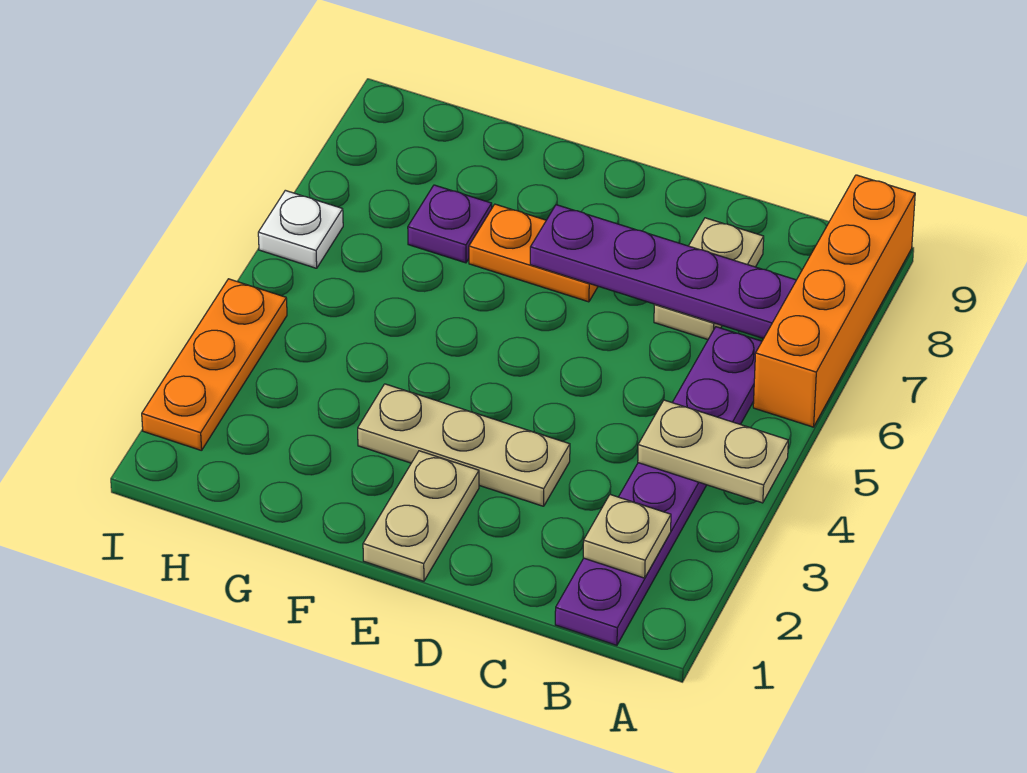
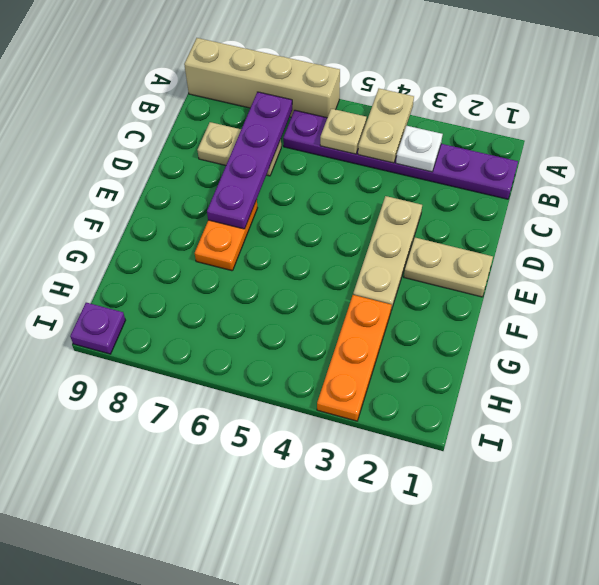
orange brick A6:A9 level 1 -> tan brick A6:A9 level 1
tan plate B2 level 2 -> tan plate B5 level 2
purple plate G7 level 1 -> purple plate I9 level 1
orange plate I2:I4 level 1 -> orange plate G3:I3 level 1
white plate I6 level 1 -> white plate B3 level 2

